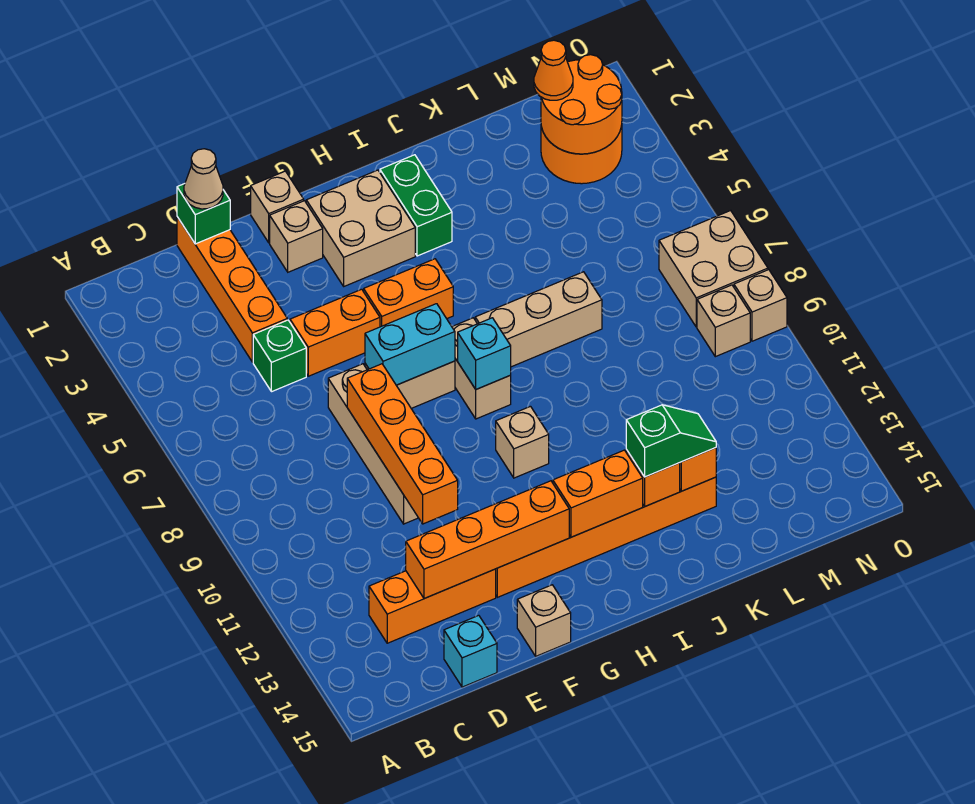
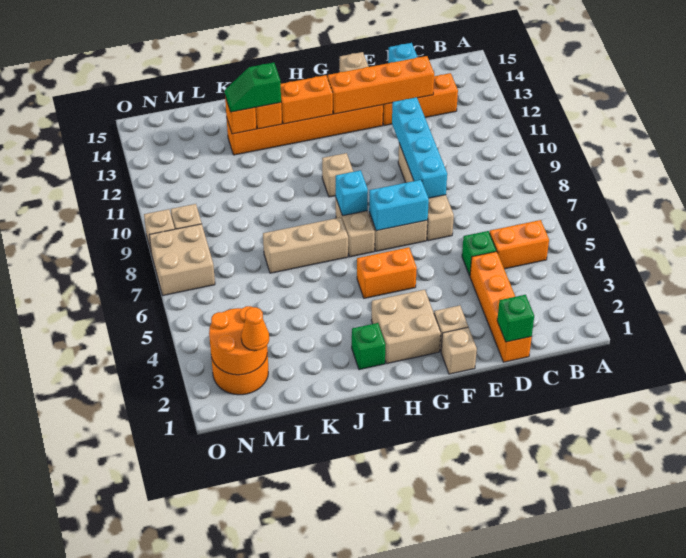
tan cone D1 level 3 -> none
orange brick E5:F5 level 1 -> orange brick B5:C5 level 1
orange brick E8:E11 level 2 -> cyan brick E8:E11 level 2
green brick I2:I3 level 1 -> green brick I2 level 1

